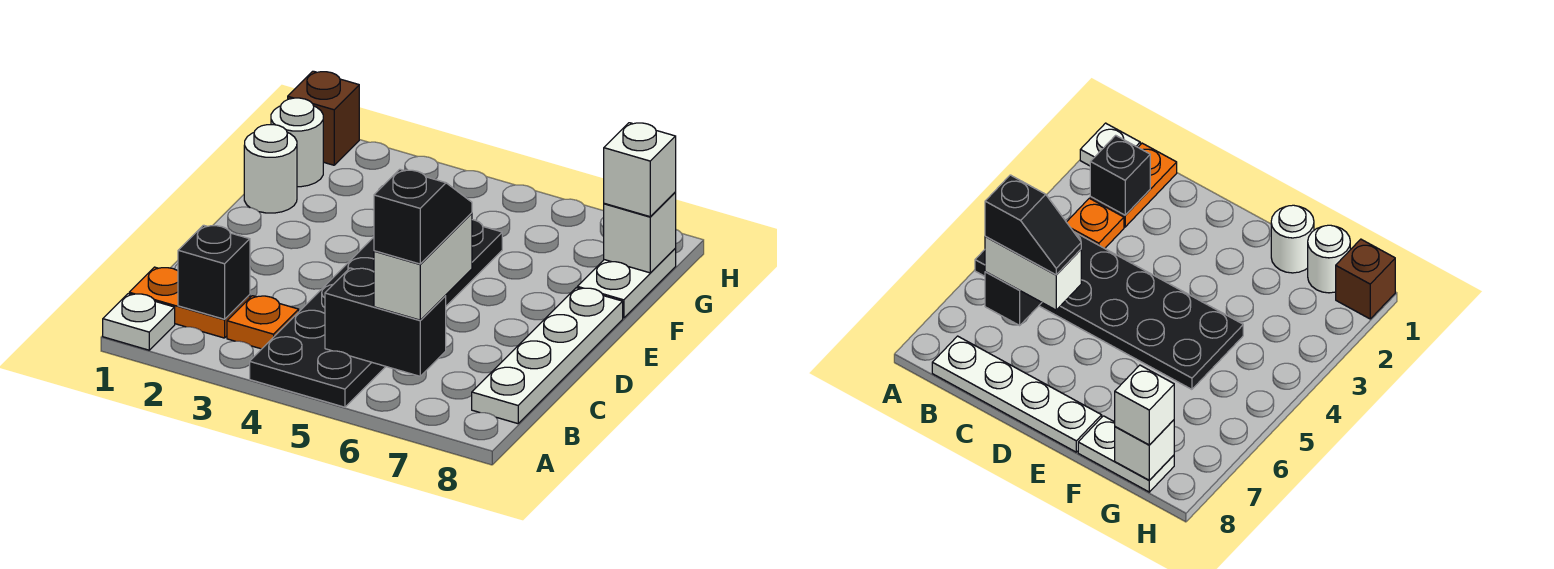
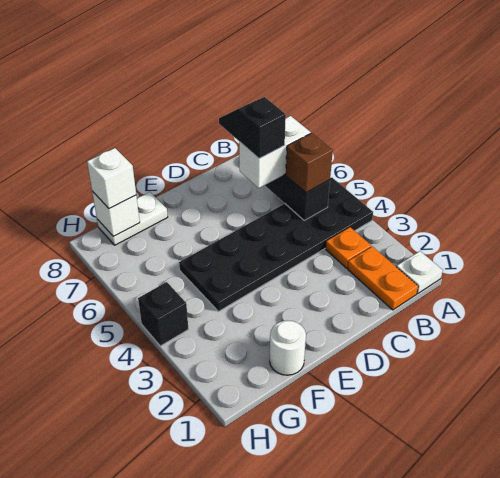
black brick B2 level 2 -> black brick H4 level 1
black slope B6:C6 level 4 top B -> black slope C6:C7 level 4 top 6
white plate B8:E8 level 1 -> none
white round brick G1 level 1 -> none
brown brick H1 level 1 -> brown brick B5 level 3

